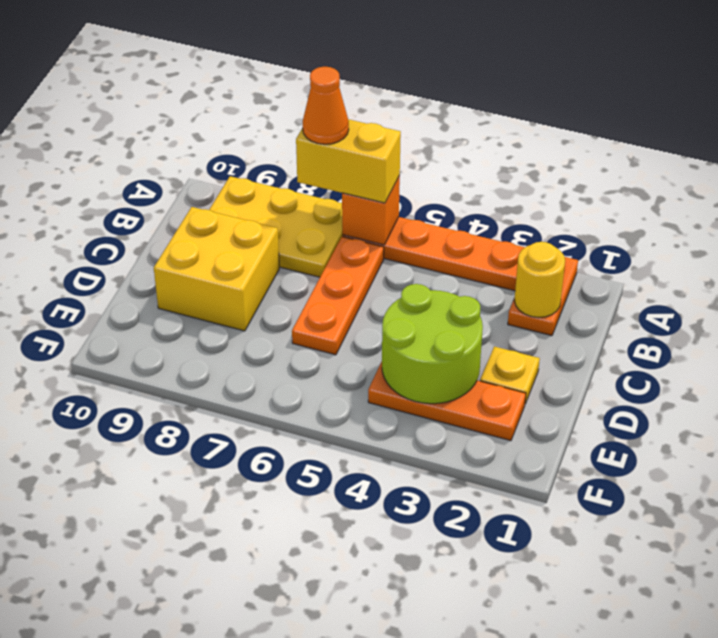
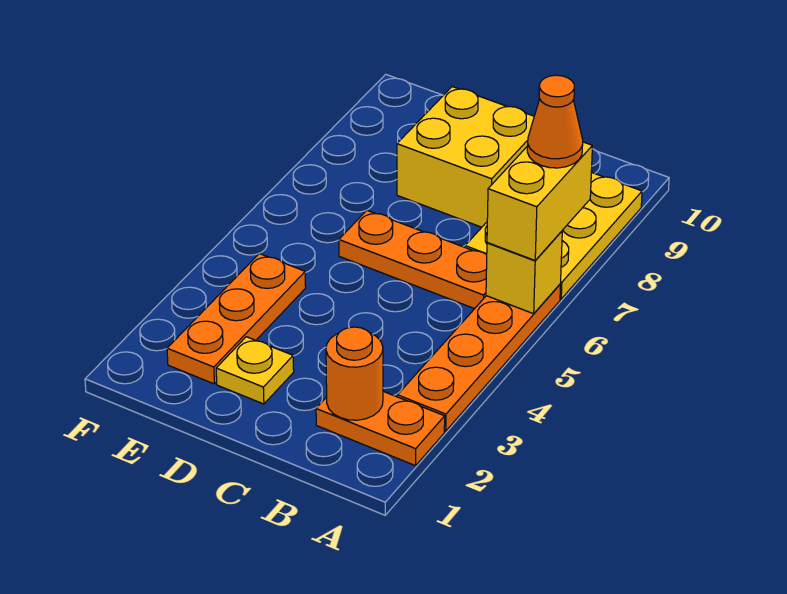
orange brick A6 level 2 -> yellow brick A6 level 2
yellow round brick B2 level 2 -> orange round brick B2 level 2
lime round brick D3:E4 level 2 -> none

